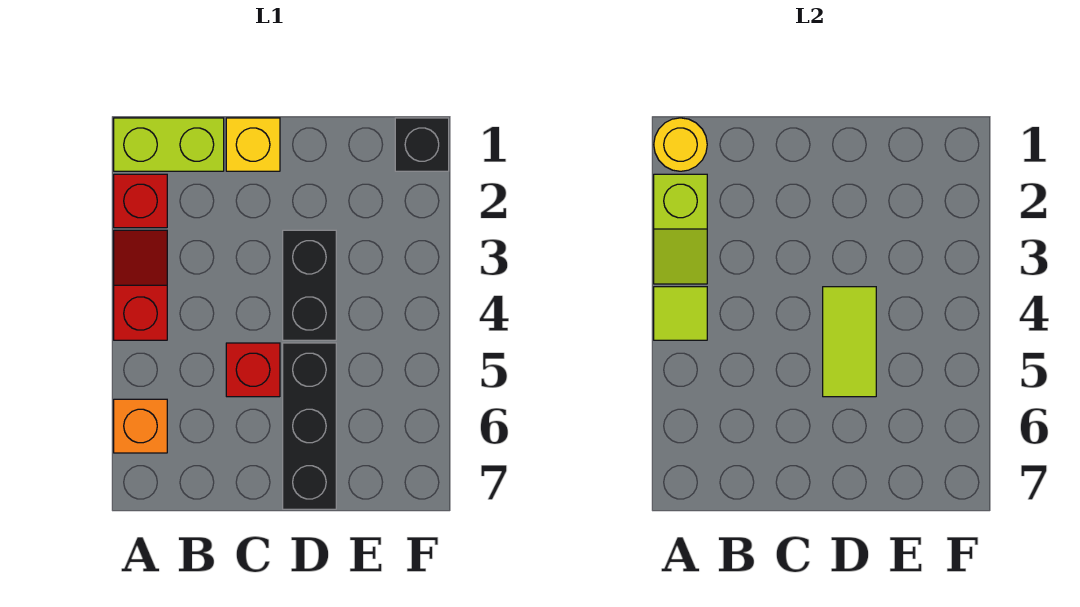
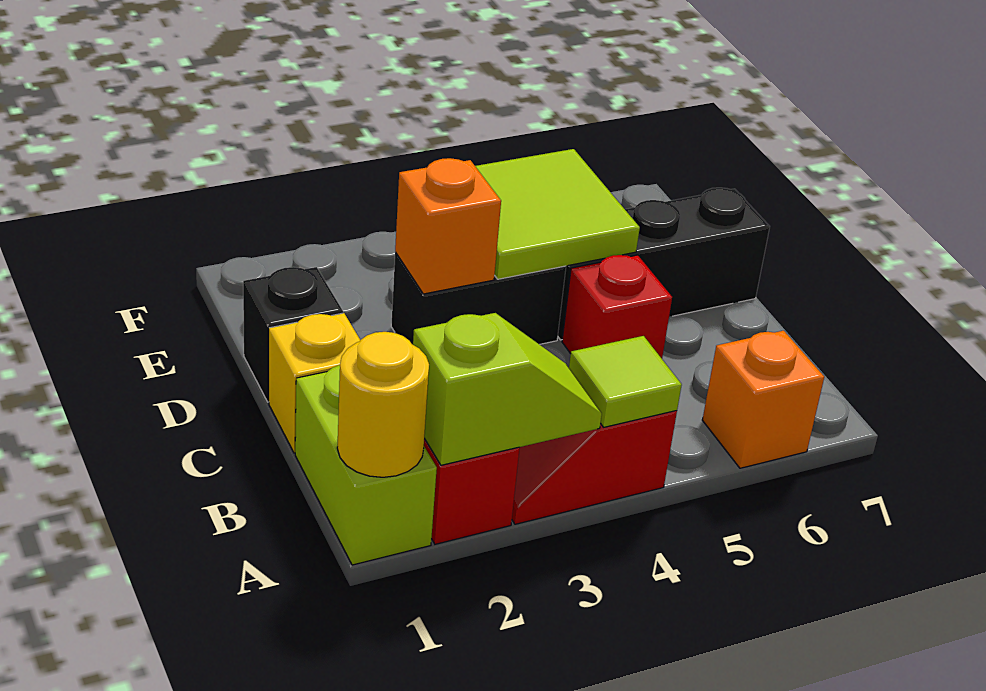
none -> orange brick D3 level 2
lime tile D4:D5 level 2 -> lime tile D4:E5 level 2
black brick F1 level 1 -> black brick D1 level 1

